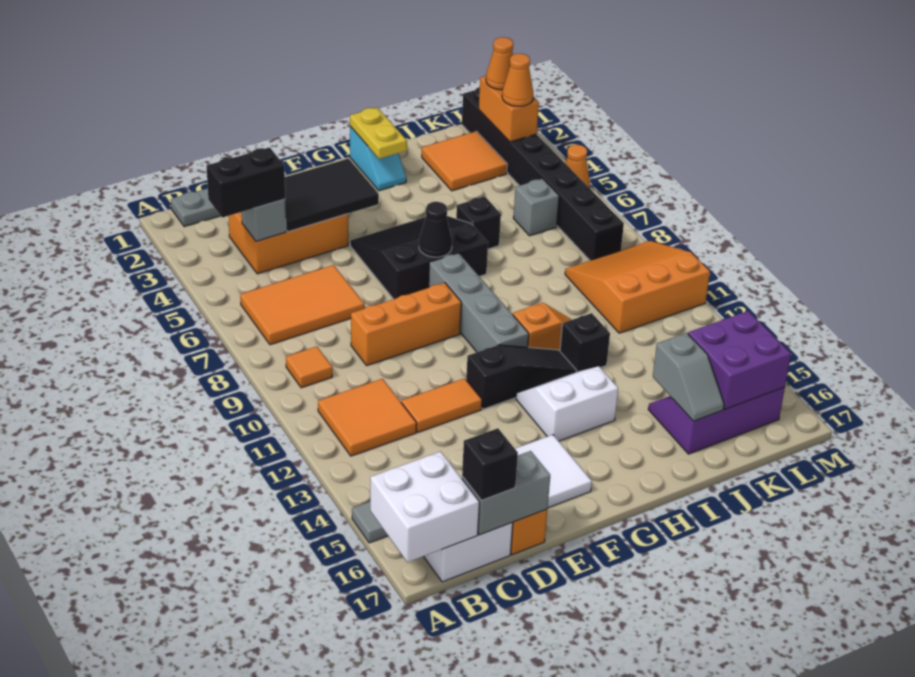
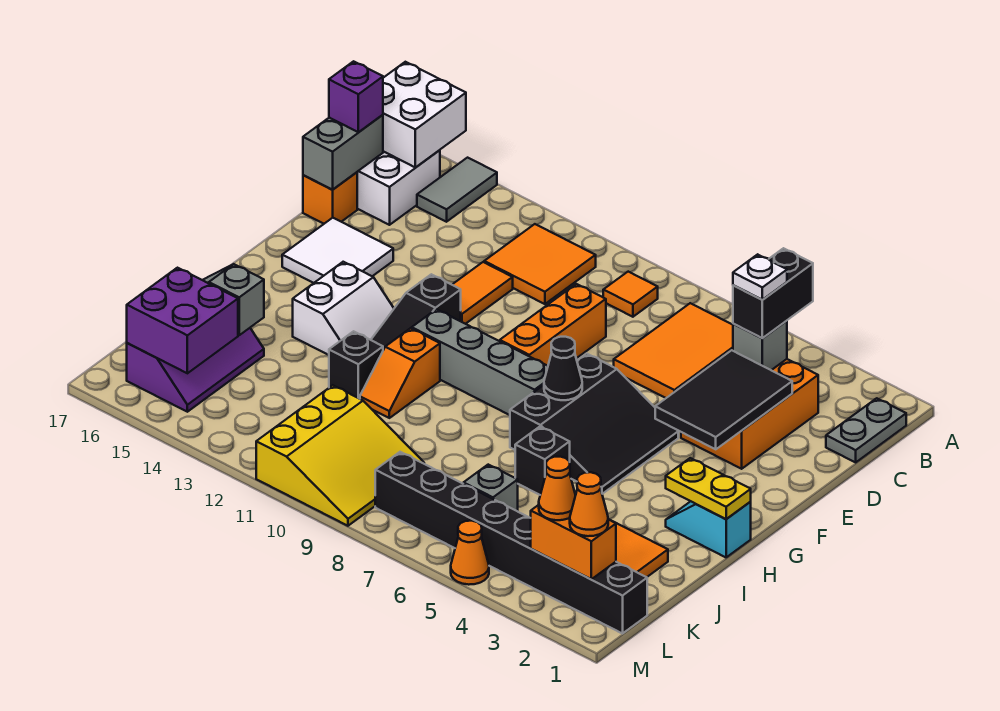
none -> white plate C4 level 4
black brick C17 level 3 -> purple brick C17 level 3
orange slope K9:M11 level 1 top 11 -> yellow slope K9:M11 level 1 top 11

